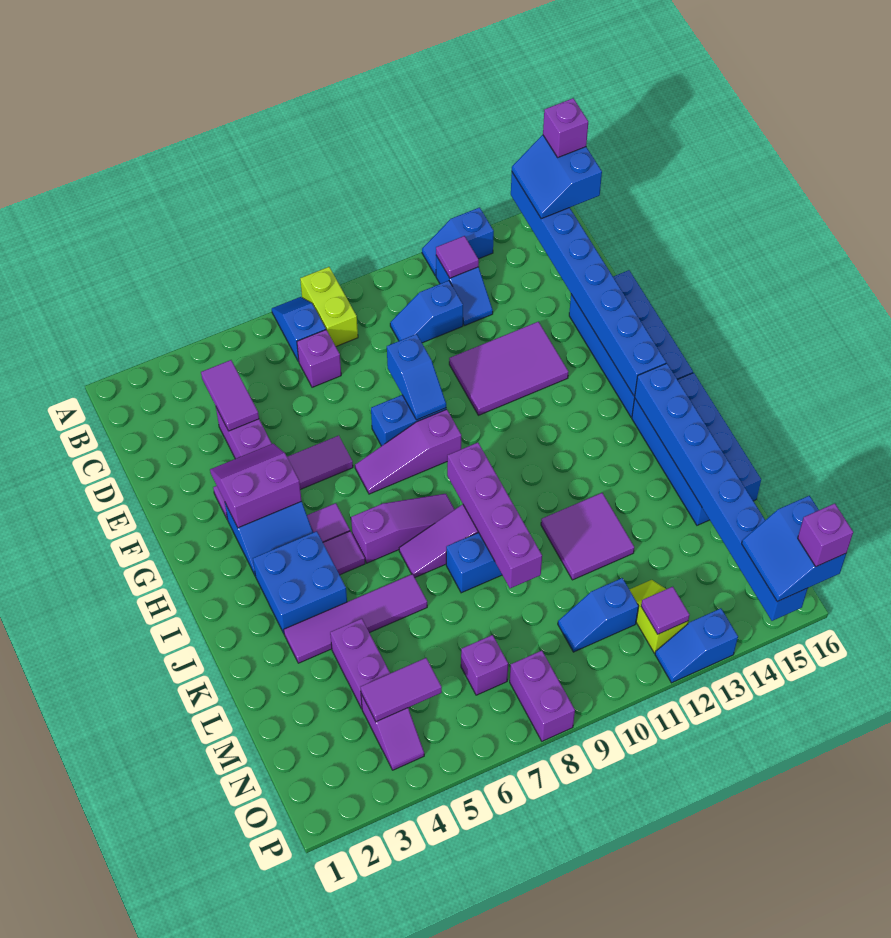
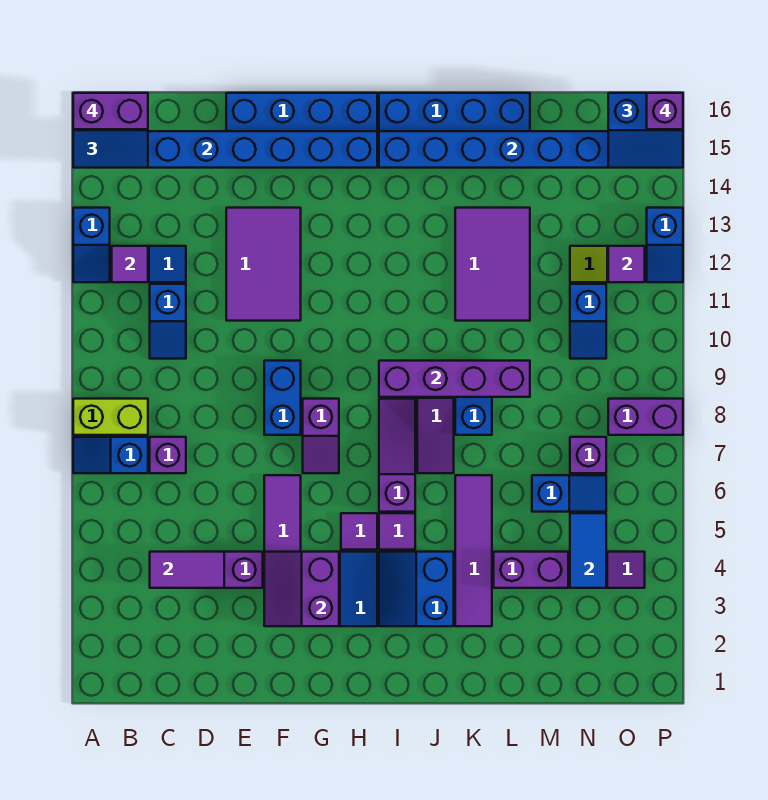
purple brick A16 level 4 -> purple brick A16:B16 level 4
blue slope E9:F9 level 2 top E -> blue slope M6:N6 level 1 top M
purple slope G7:G9 level 1 top 9 -> purple slope G7:G8 level 1 top 8
blue brick I3:J4 level 1 -> blue slope I3:J4 level 1 top J
purple tile K11:L12 level 1 -> purple tile K11:L13 level 1
purple tile N4:N5 level 2 -> blue tile N4:N5 level 2

